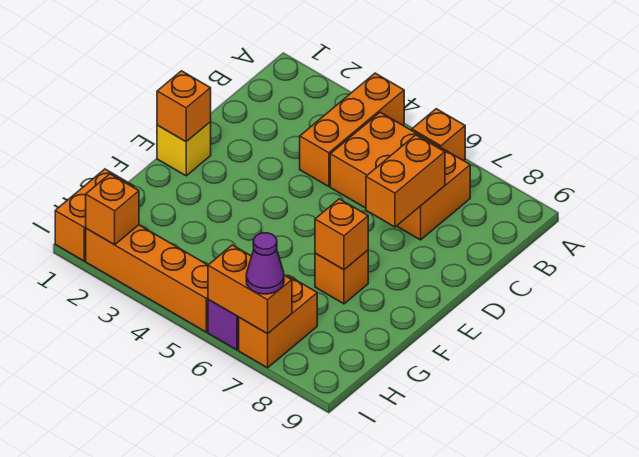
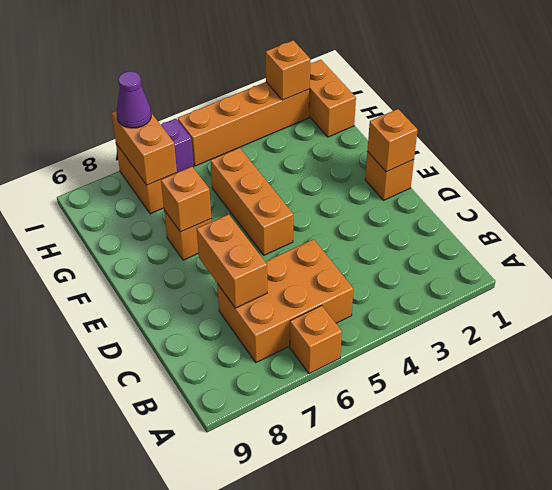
orange brick A4:C4 level 1 -> orange brick E5:G5 level 1
yellow brick E1 level 1 -> orange brick E1 level 1
orange brick I6:I7 level 2 -> orange brick H7:I7 level 2

